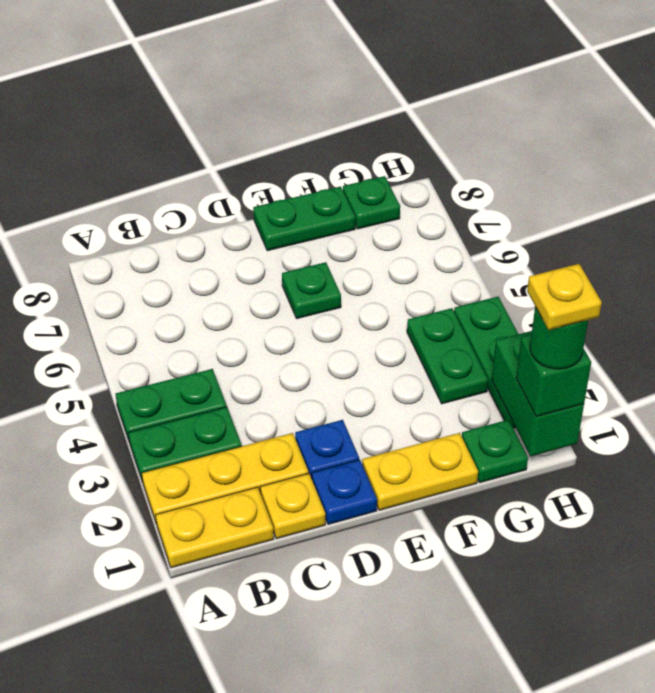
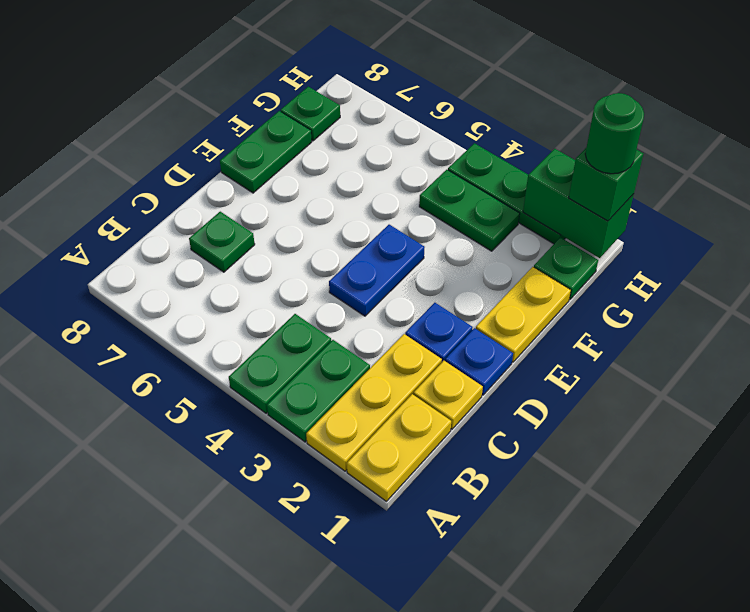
none -> blue plate D4:E4 level 1
green plate E6 level 1 -> green plate C7 level 1
yellow plate H1 level 5 -> none

